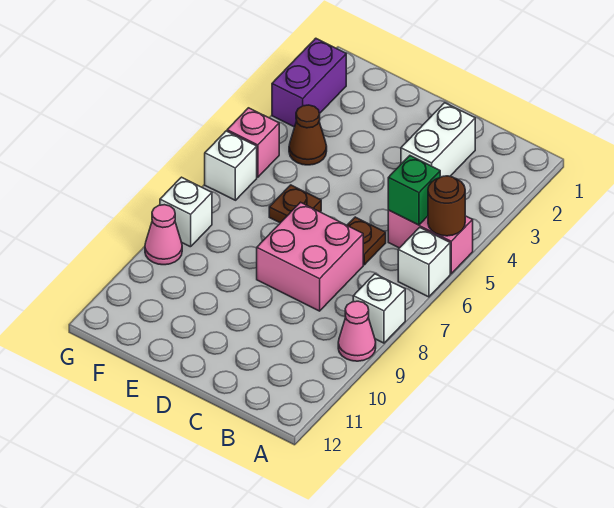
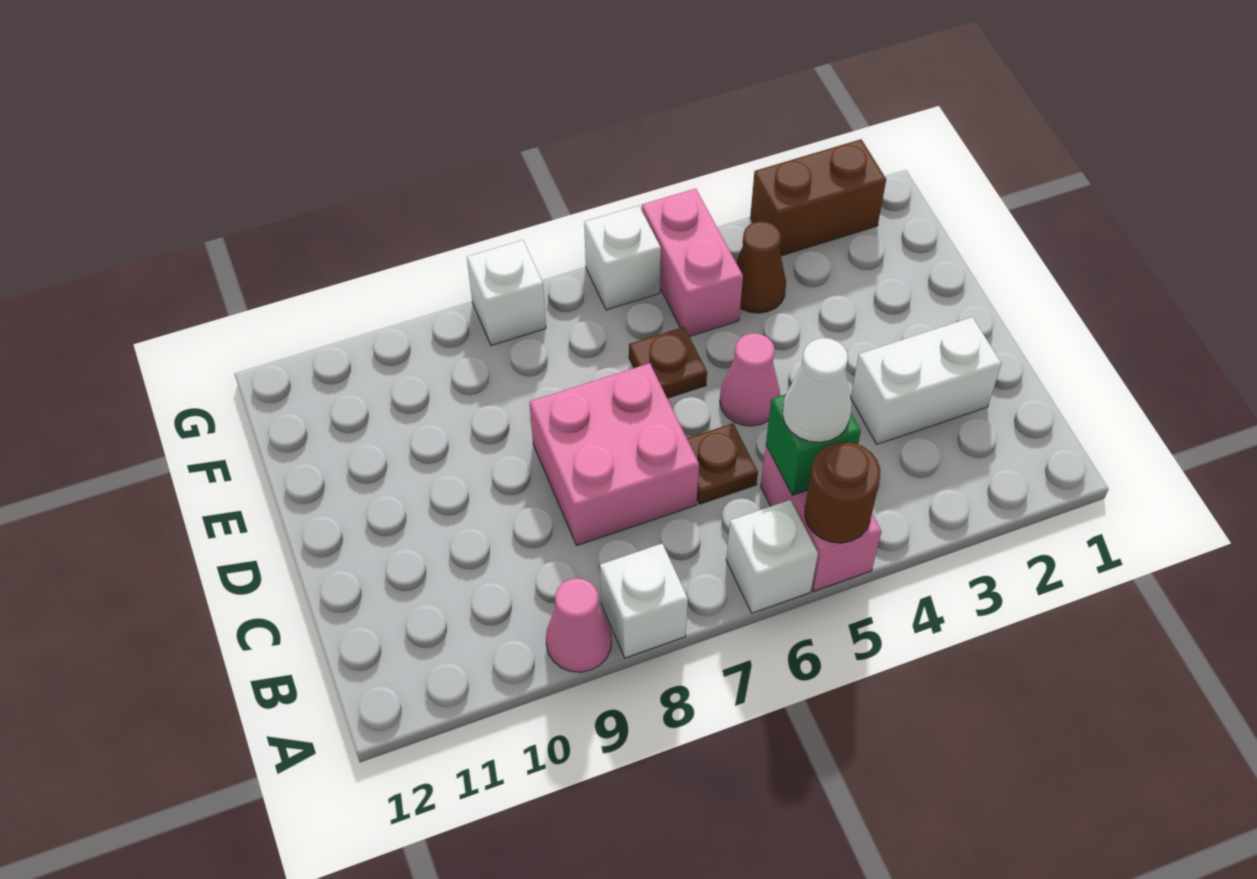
none -> white cone B5 level 3
purple brick G2:G3 level 1 -> brown brick G2:G3 level 1
pink brick G5 level 1 -> pink brick F5:G5 level 1
pink cone G9 level 1 -> pink cone D5 level 1

